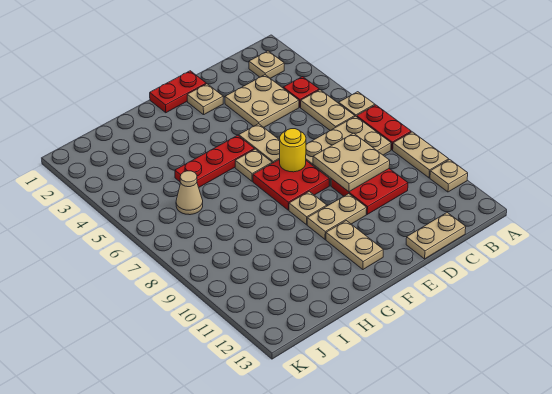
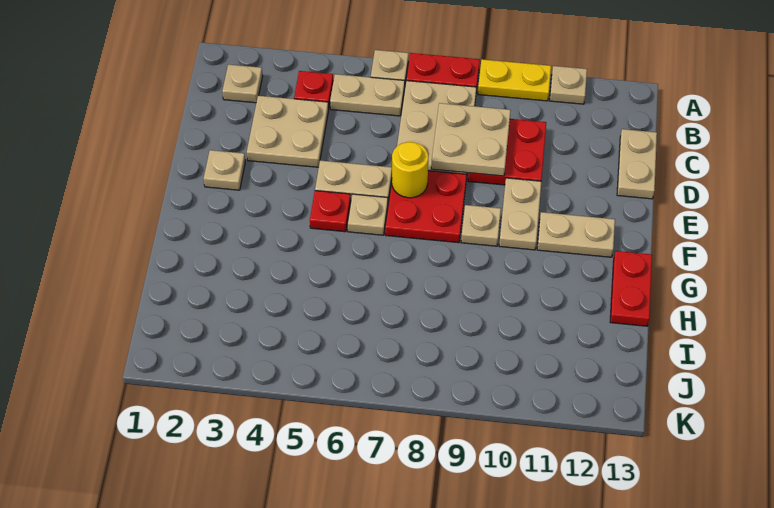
tan plate A9:A10 level 1 -> yellow plate A9:A10 level 1
red plate E1:F1 level 1 -> red plate G13:H13 level 1
red plate F5:H5 level 1 -> red plate F5 level 1
tan cone I6 level 1 -> none

